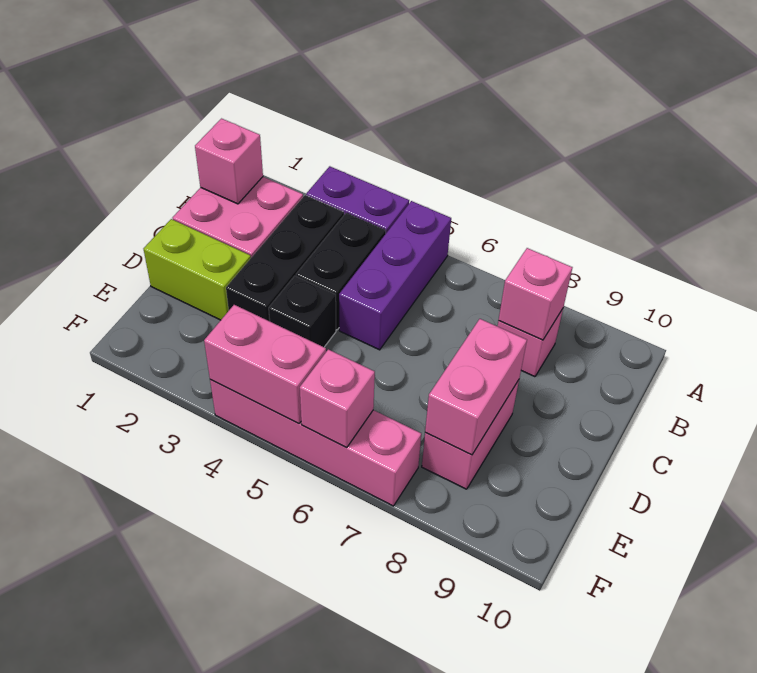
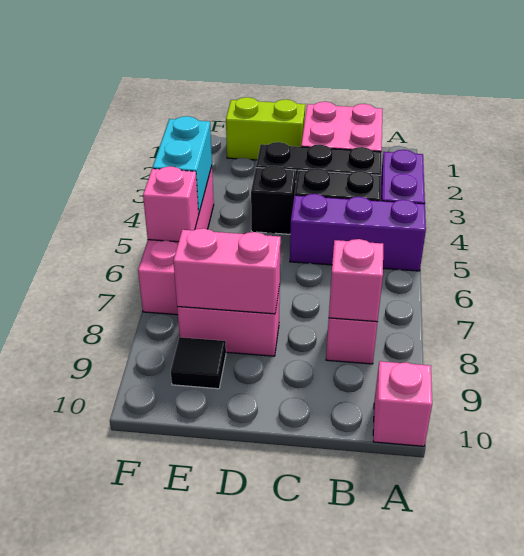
pink brick B1 level 2 -> pink brick A10 level 1
lime brick D1:D2 level 1 -> lime brick D1:E1 level 1
none -> black tile E9 level 1
pink brick F4:F5 level 2 -> cyan brick F4:F5 level 2

